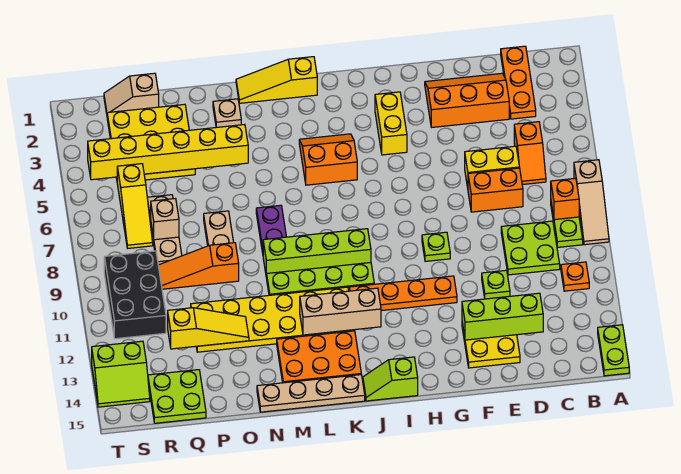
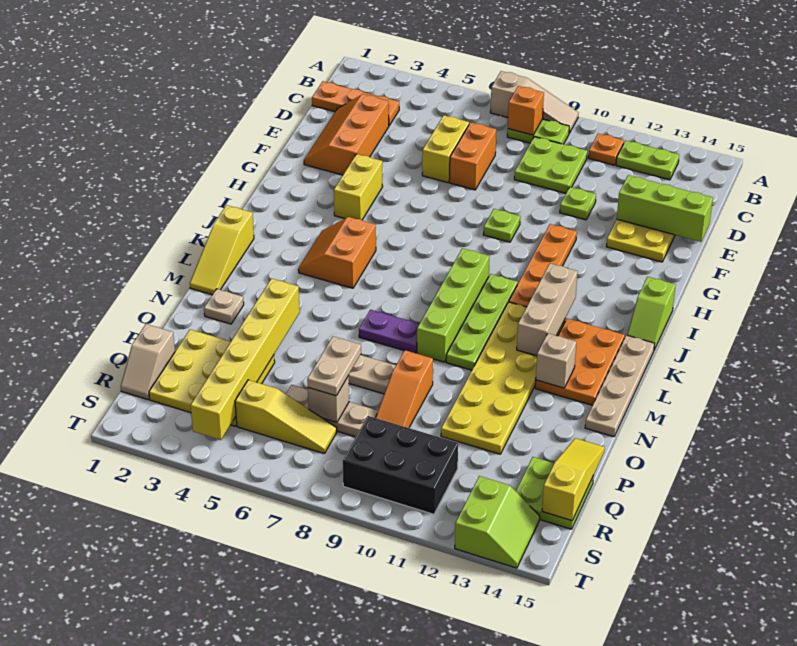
lime plate A14:A15 level 1 -> lime plate B12:B13 level 1
orange slope C5:C6 level 1 top 5 -> none
lime brick D13:F13 level 2 -> lime brick E13:E15 level 2
yellow brick H3:H4 level 1 -> yellow brick G4:H4 level 1
none -> tan brick M13 level 2
yellow slope O12:Q12 level 2 top Q -> yellow slope P15:R15 level 2 top R
none -> tan plate P7:Q7 level 3

